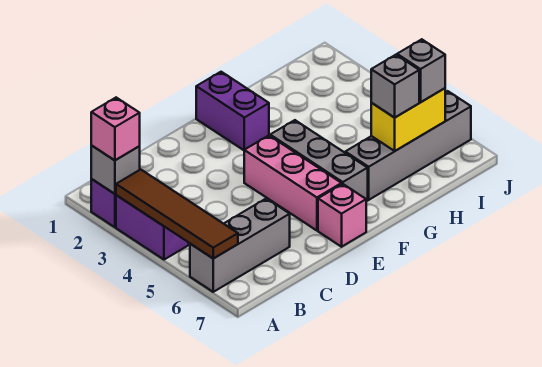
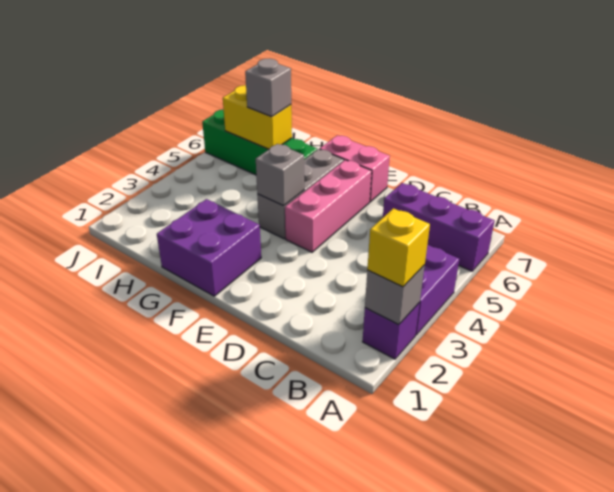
pink brick A2 level 3 -> yellow brick A2 level 3
brown tile A3:A6 level 2 -> none
grey brick A6:C6 level 1 -> purple brick A6:C6 level 1
pink brick E7 level 1 -> pink brick E7:F7 level 1
purple brick F1:F2 level 1 -> purple brick F1:G2 level 1
grey brick G6:J6 level 1 -> green brick G6:J6 level 1
grey brick I6 level 3 -> grey brick F4 level 2

